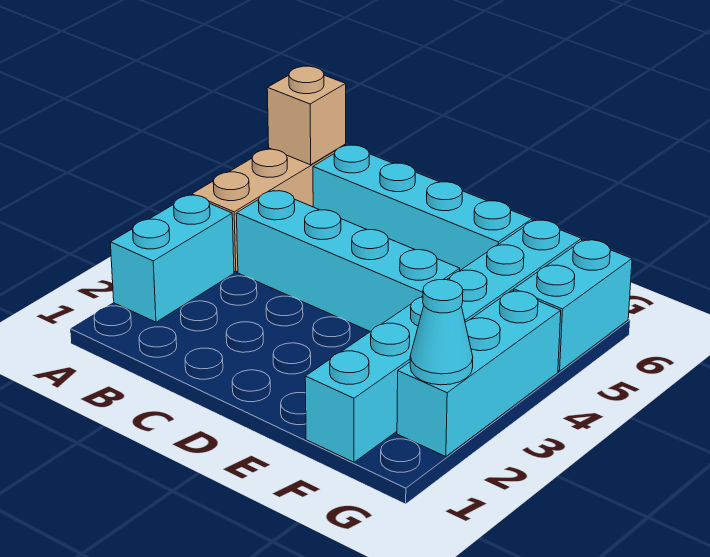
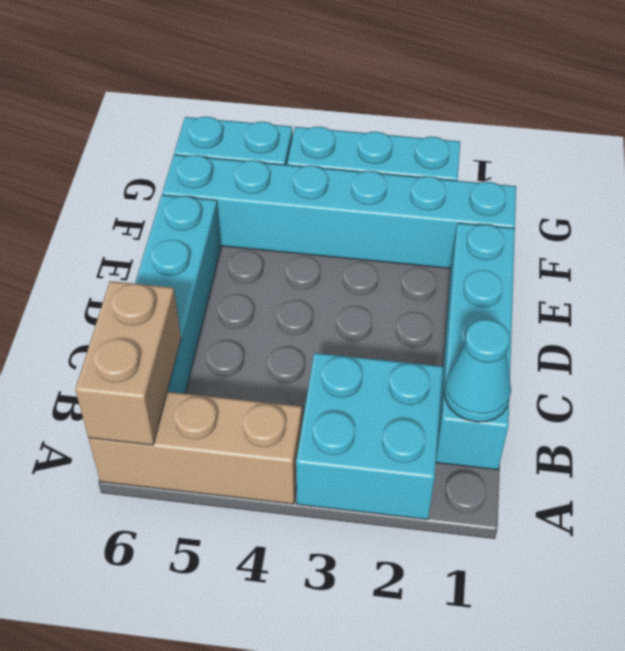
cyan brick A2:A3 level 1 -> cyan brick A2:B3 level 1
tan brick A6 level 2 -> tan brick A6:B6 level 2
cyan brick B4:E4 level 1 -> cyan brick B1:E1 level 1
cyan cone G2 level 2 -> cyan cone B1 level 2

